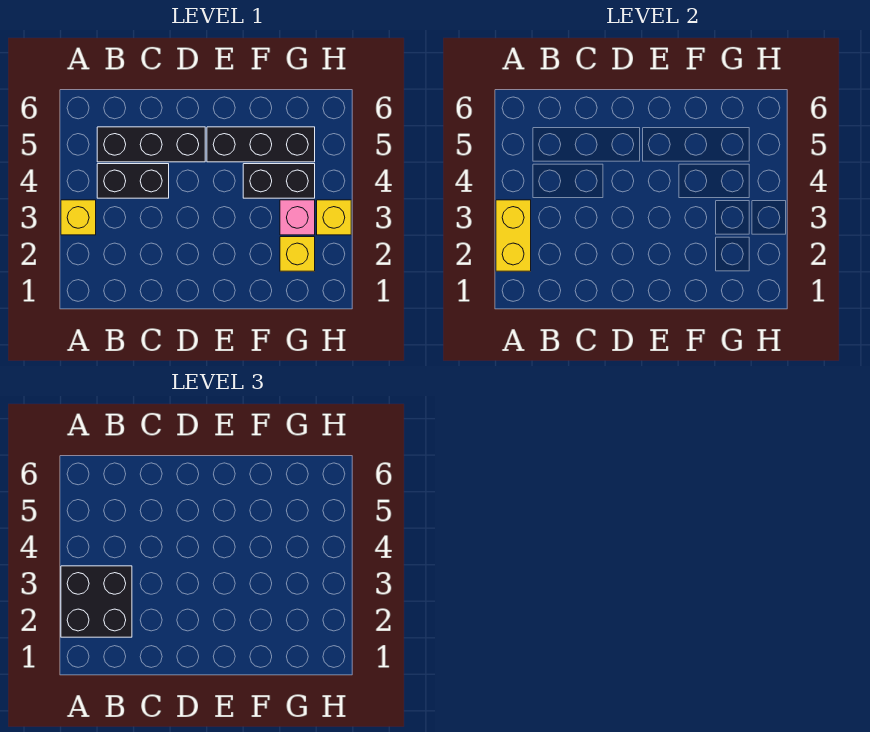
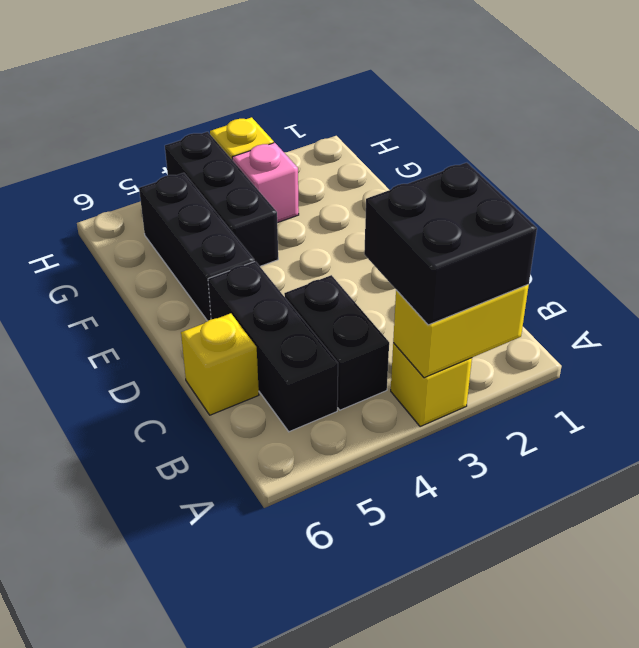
black brick F4:G4 level 1 -> black brick F4:H4 level 1
yellow brick G2 level 1 -> yellow brick C6 level 1

